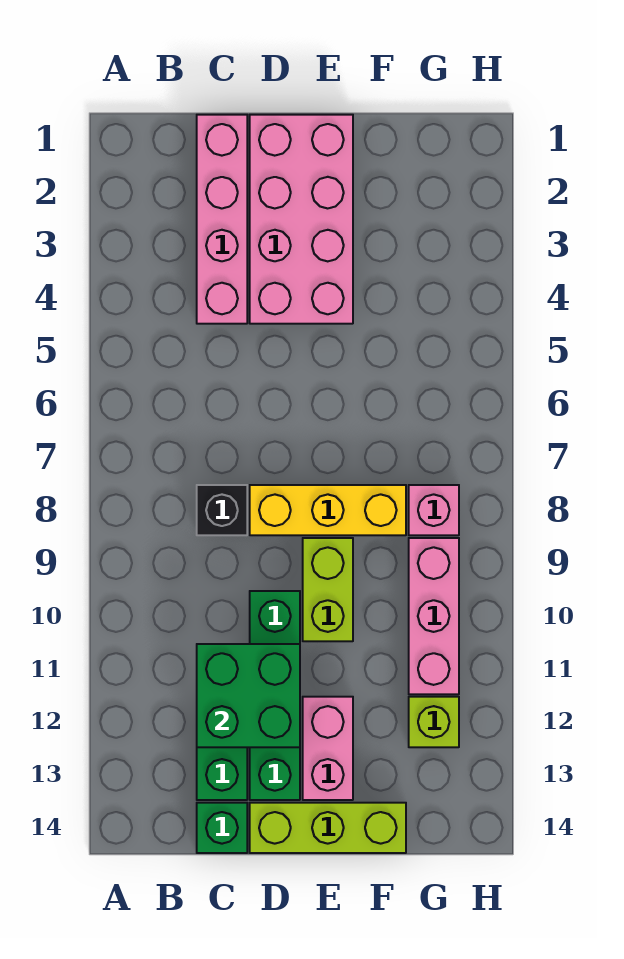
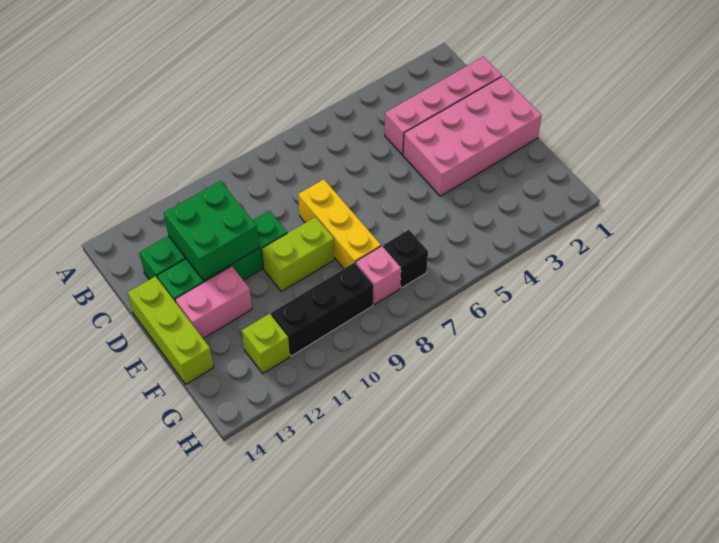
black brick C8 level 1 -> black brick G7 level 1
green brick C14 level 1 -> none
pink brick G9:G11 level 1 -> black brick G9:G11 level 1

